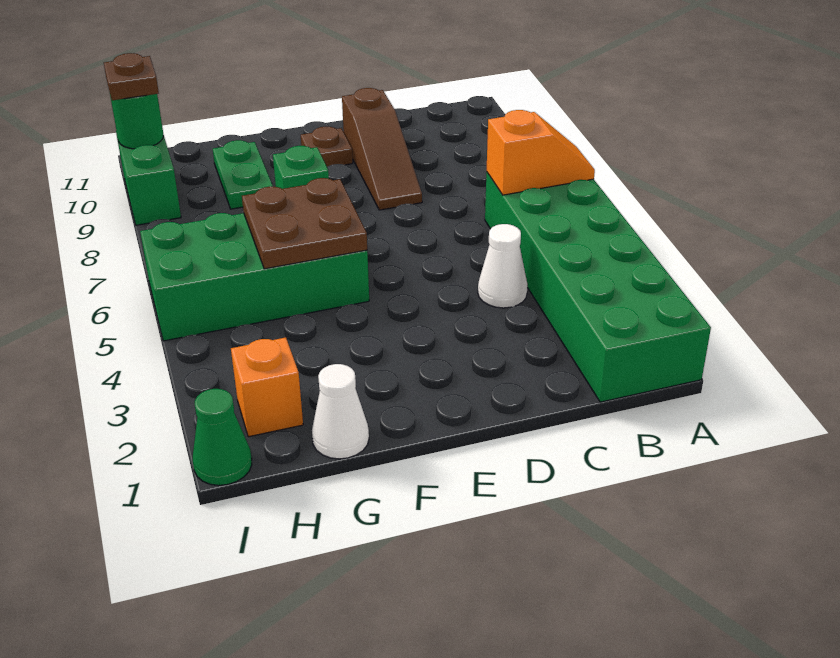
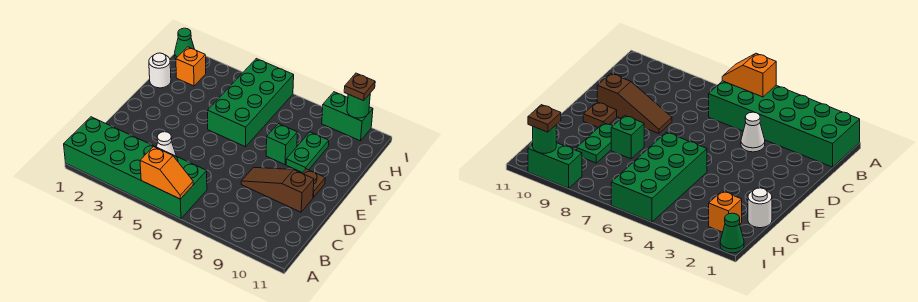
orange slope A6:B6 level 2 top B -> orange slope A5:A6 level 2 top 5
brown plate F5:G6 level 2 -> none
white cone G1 level 1 -> white round brick G1 level 1
green plate G9:G10 level 1 -> green plate F9:G9 level 1

